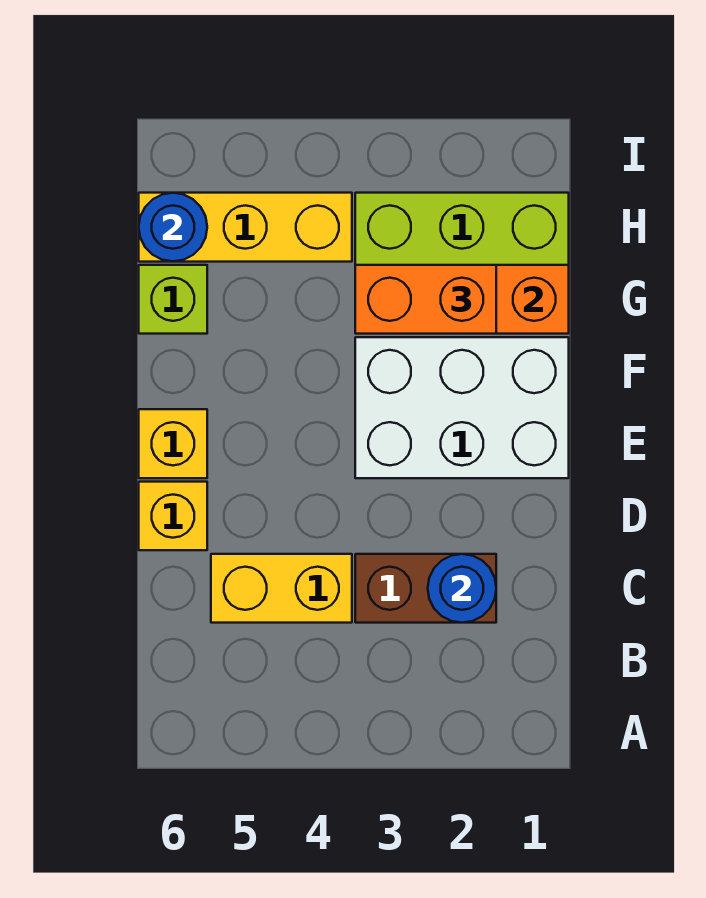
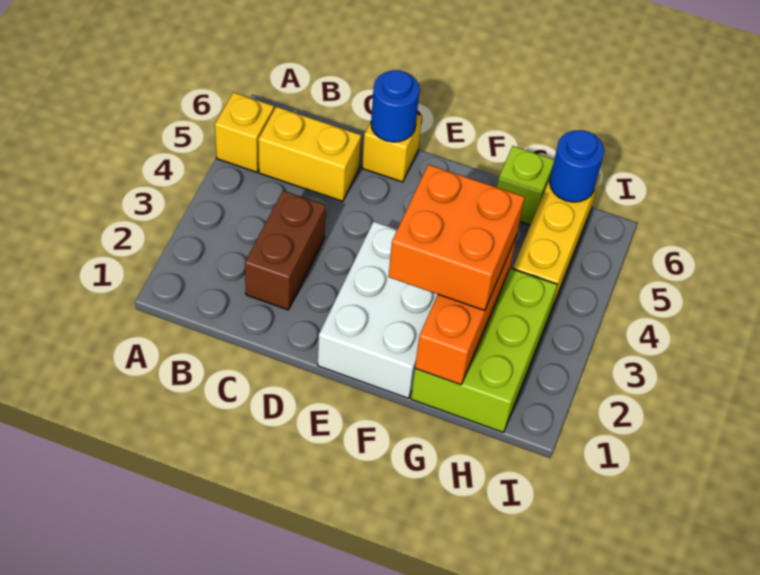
blue round brick C2 level 2 -> blue round brick D6 level 2
yellow brick C4:C5 level 1 -> yellow brick B5:C5 level 1
yellow brick E6 level 1 -> yellow brick A5 level 1
orange brick G2:G3 level 3 -> orange brick F2:G3 level 3

